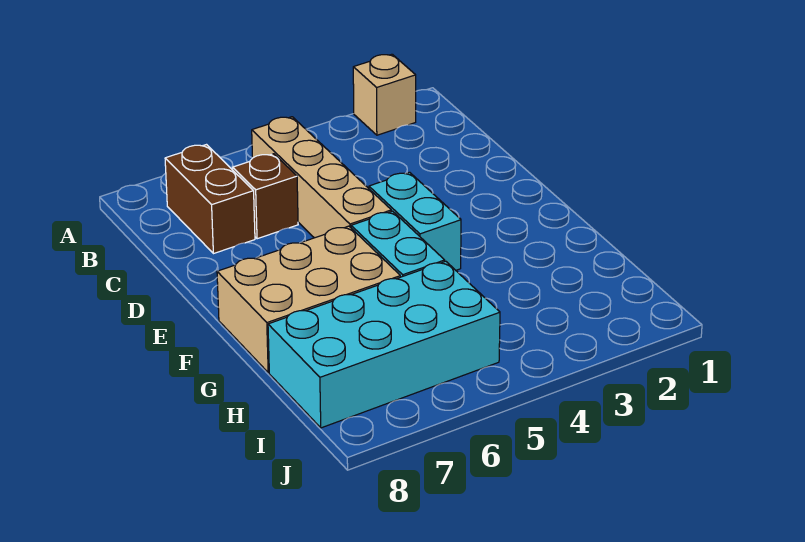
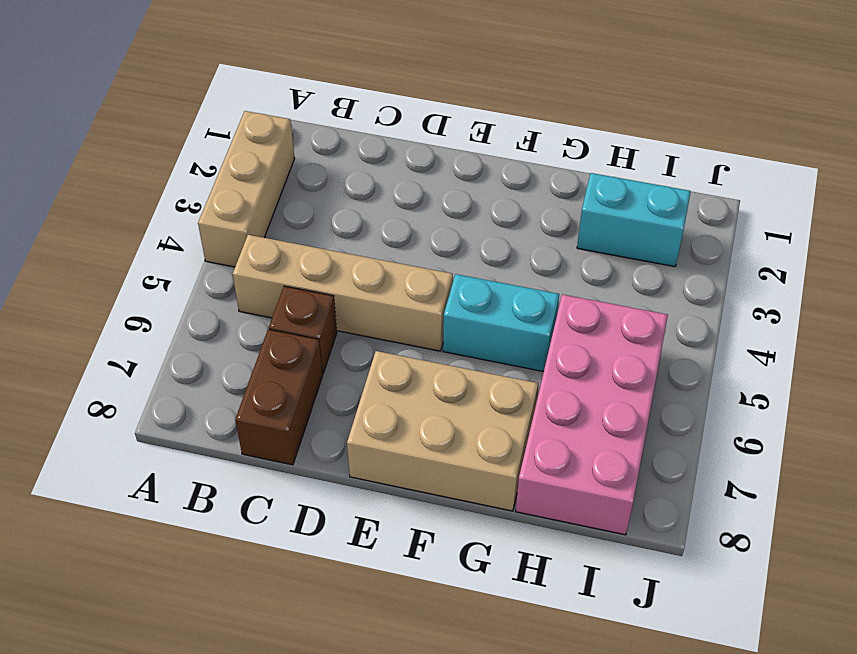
tan brick A2 level 1 -> tan brick A2:A4 level 1
brown brick B7:C7 level 1 -> brown brick C7:C8 level 1
cyan brick E4:F4 level 1 -> cyan brick H2:I2 level 1
tan brick F6:G8 level 1 -> tan brick E7:G8 level 1
cyan brick H5:I8 level 1 -> pink brick H5:I8 level 1

